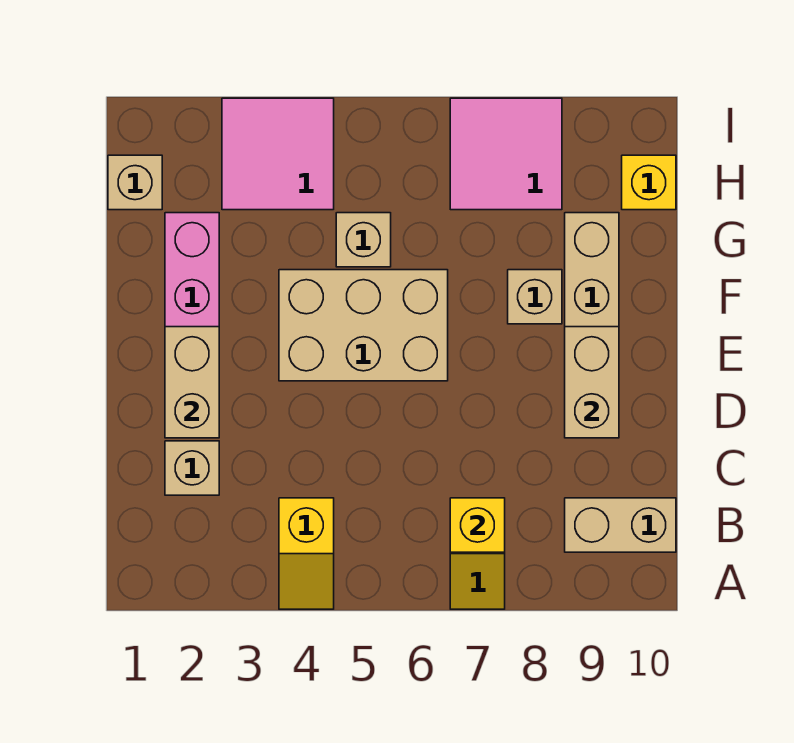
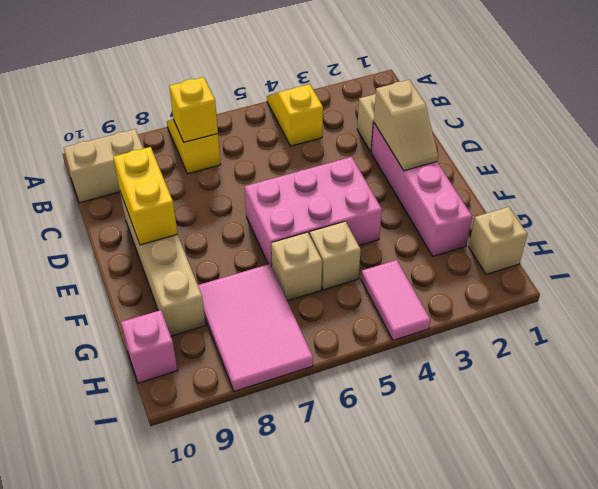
tan brick D2:E2 level 2 -> tan slope D2:E2 level 2 top D
tan brick D9:E9 level 2 -> yellow brick D9:E9 level 2
tan brick E4:F6 level 1 -> pink brick E4:F6 level 1
tan brick F8 level 1 -> tan brick G6 level 1
pink tile H3:I4 level 1 -> pink tile H4:I4 level 1
pink tile H7:I8 level 1 -> pink tile G7:I8 level 1
yellow brick H10 level 1 -> pink brick H10 level 1

